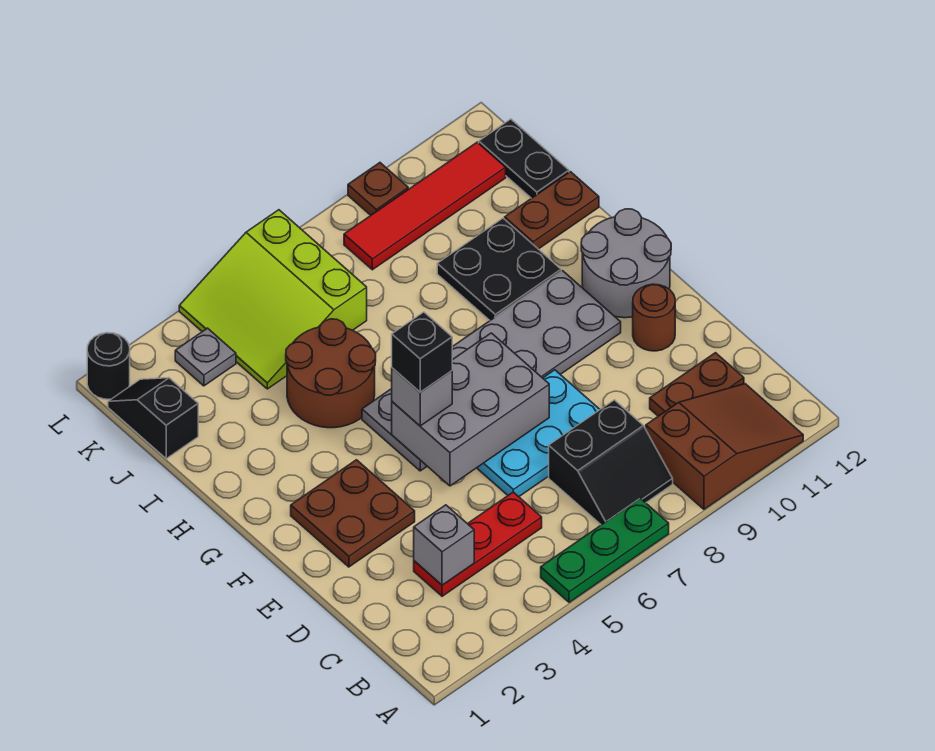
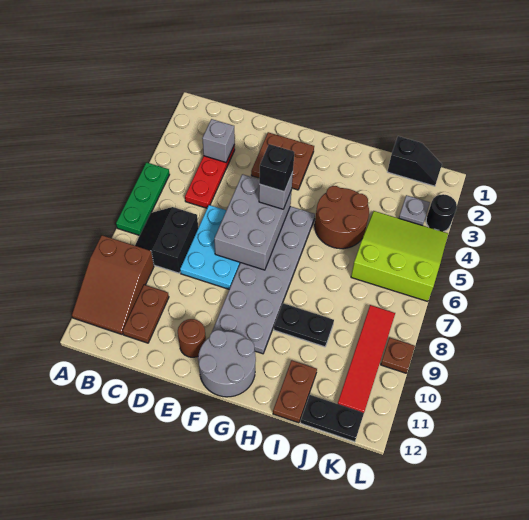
black plate H9:I10 level 1 -> black plate H9:I9 level 1
black round brick L1 level 1 -> black round brick L3 level 1

